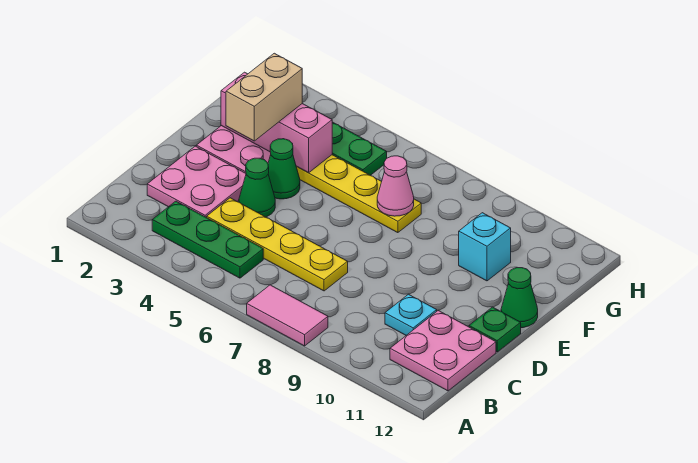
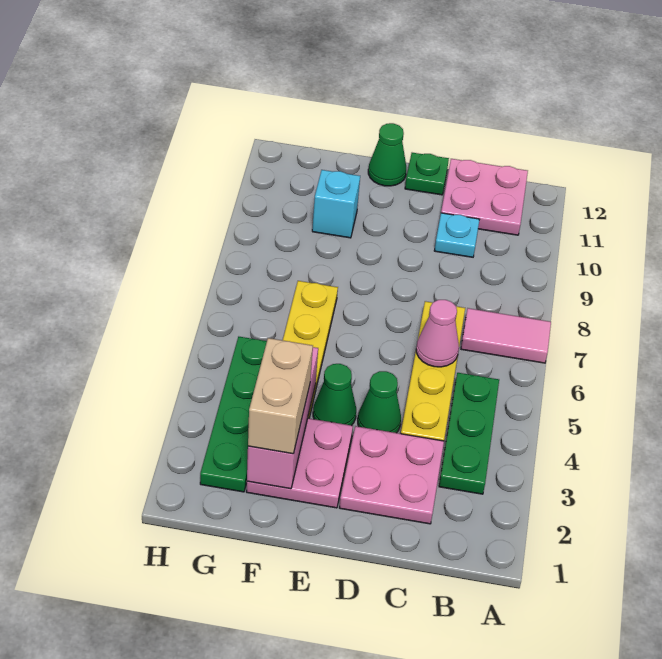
pink tile A7:A8 level 1 -> pink tile A7:B7 level 1
tan brick E3:F3 level 3 -> tan brick F2:F3 level 3
pink cone F7 level 2 -> pink cone C6 level 2

